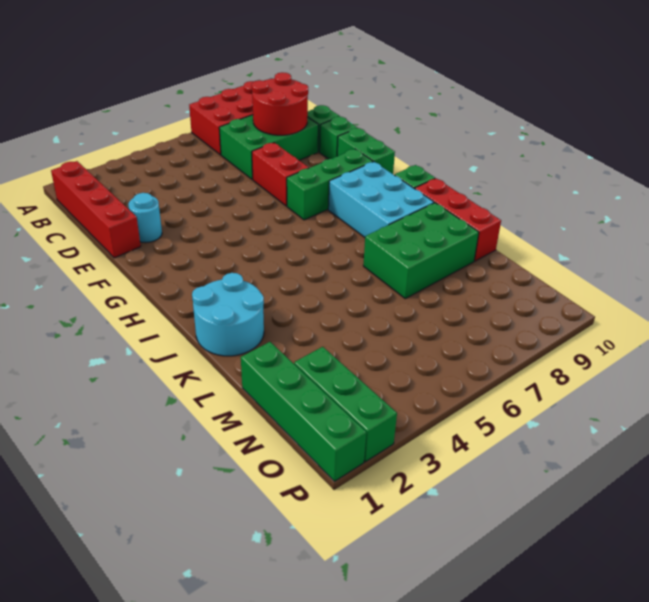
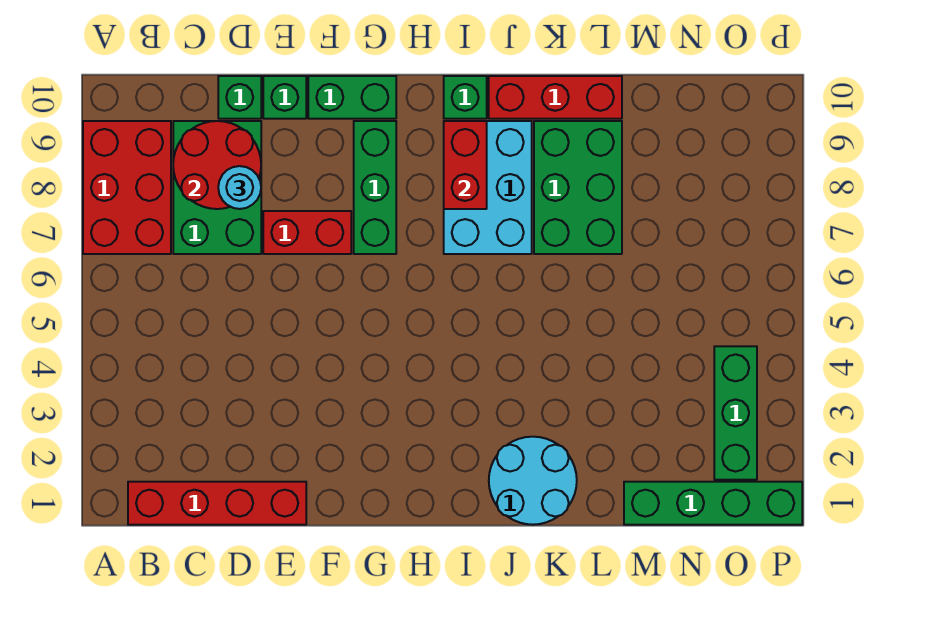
cyan round brick E2 level 1 -> cyan round brick D8 level 3
cyan brick H8:J9 level 1 -> cyan brick I7:J9 level 1
none -> red brick I8:I9 level 2
green brick N2:P2 level 1 -> green brick O2:O4 level 1

